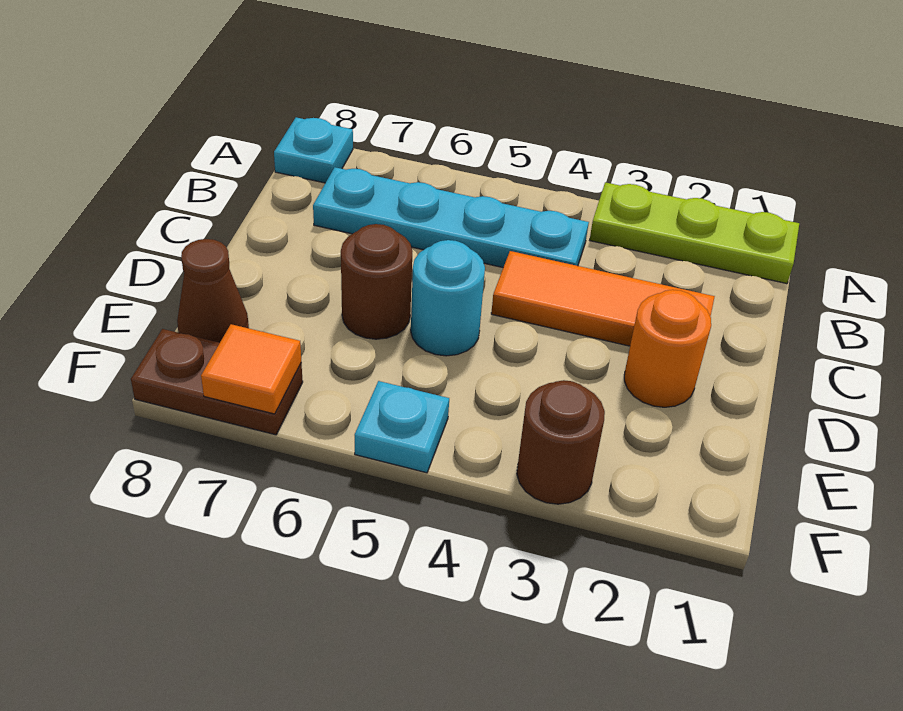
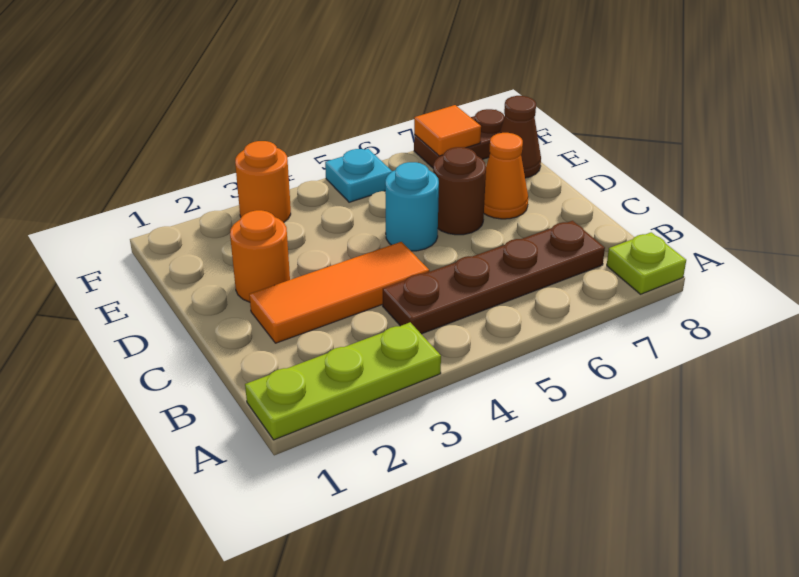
cyan plate A8 level 1 -> lime plate A8 level 1
cyan plate B4:B7 level 1 -> brown plate B4:B7 level 1
none -> orange cone D7 level 1
brown round brick F3 level 1 -> orange round brick F3 level 1

